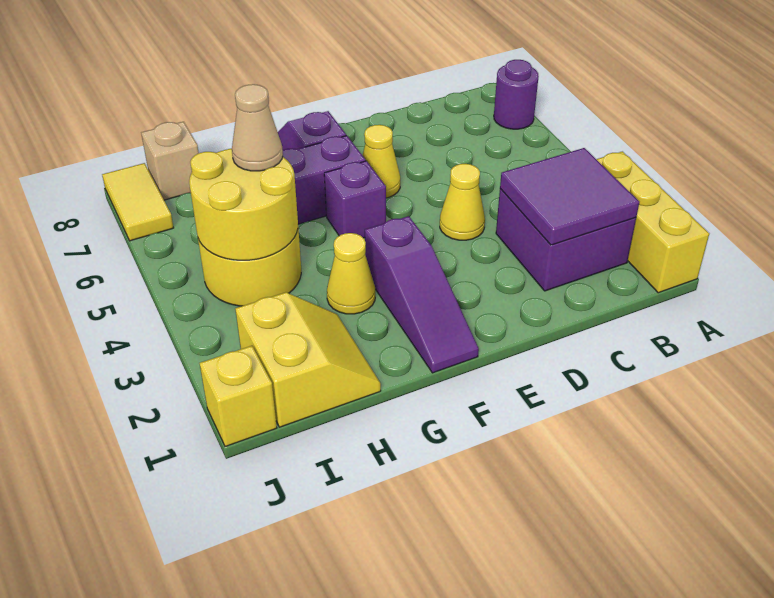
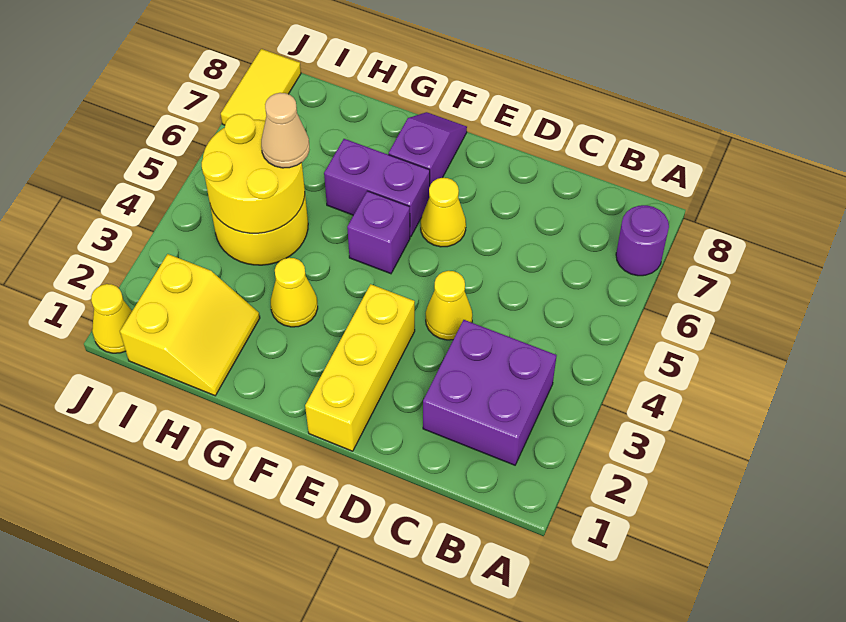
yellow brick A1:A3 level 1 -> yellow brick E1:E3 level 1
purple tile B2:C3 level 2 -> none
purple slope F1:F3 level 1 top 3 -> none
tan brick I8 level 1 -> none
yellow brick J1 level 1 -> yellow cone J1 level 1

